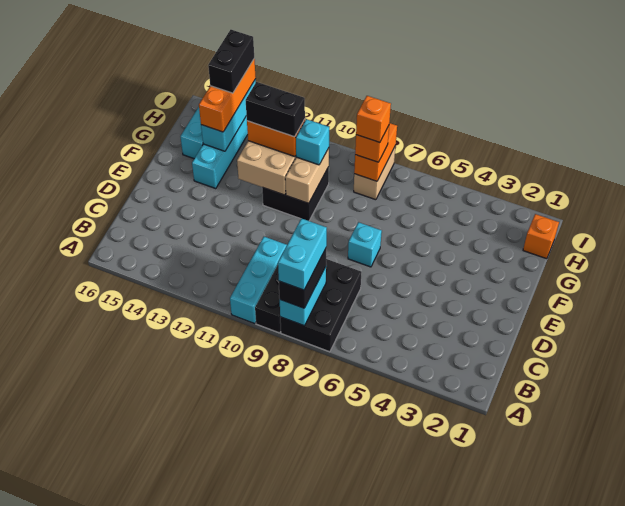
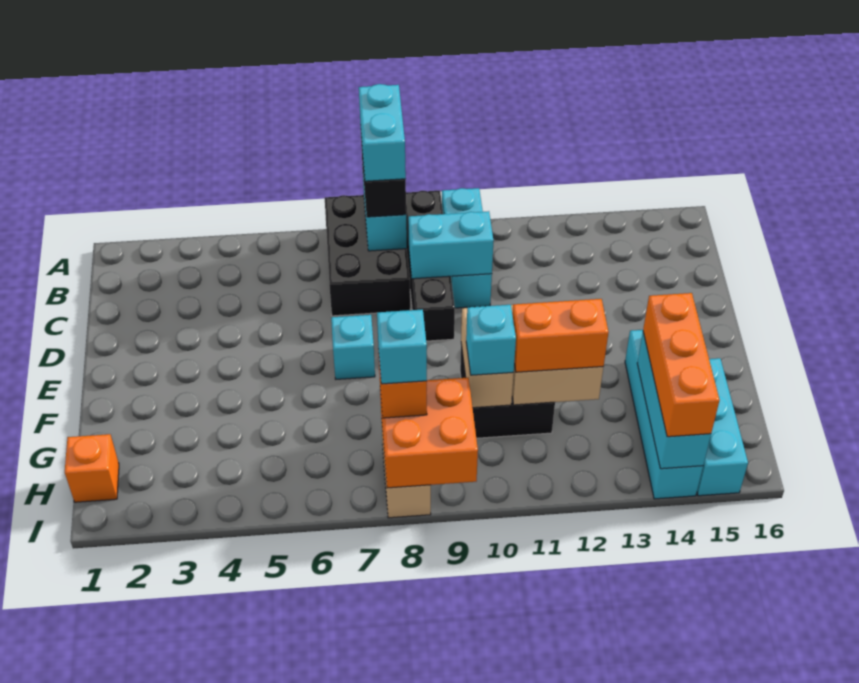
none -> cyan brick C9:C10 level 2
black brick G11:G12 level 4 -> none
orange brick H8:I8 level 2 -> orange brick H8:I9 level 2
orange brick H8 level 4 -> cyan brick H8 level 4
black brick H14:I14 level 4 -> none

